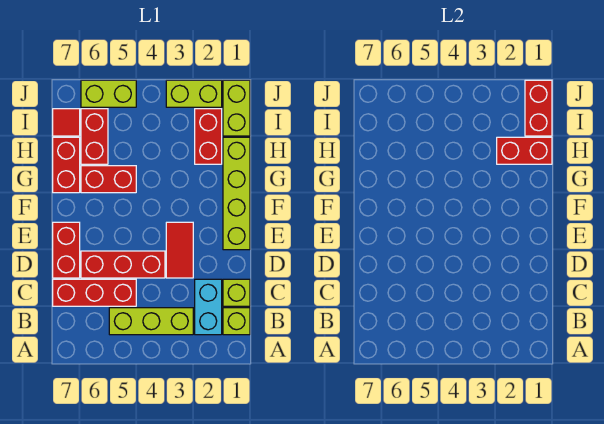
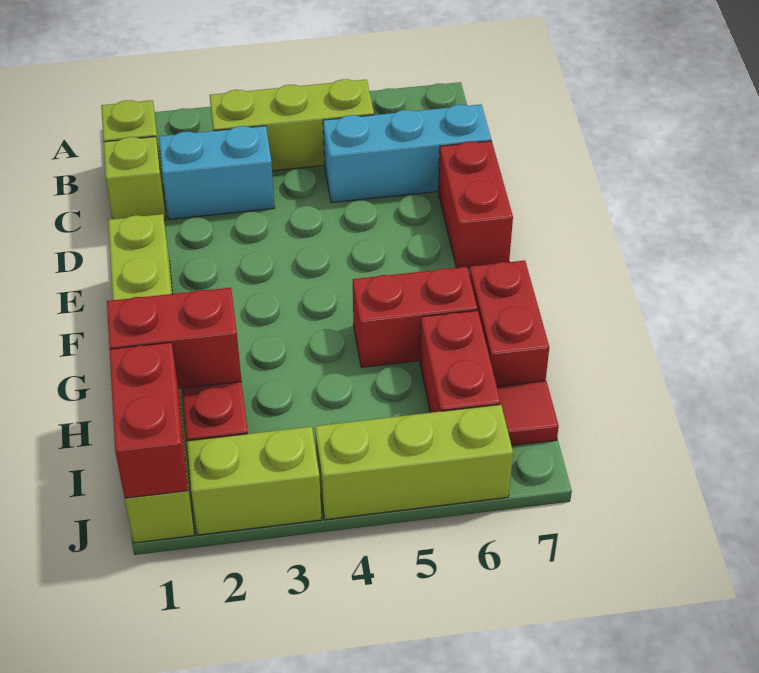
cyan brick B2:C2 level 1 -> cyan brick C2:C3 level 1
red brick C5:C7 level 1 -> cyan brick C5:C7 level 1
red tile D3:E3 level 1 -> none
red brick D4:D6 level 1 -> none
lime brick J5:J6 level 1 -> lime brick J4:J6 level 1

